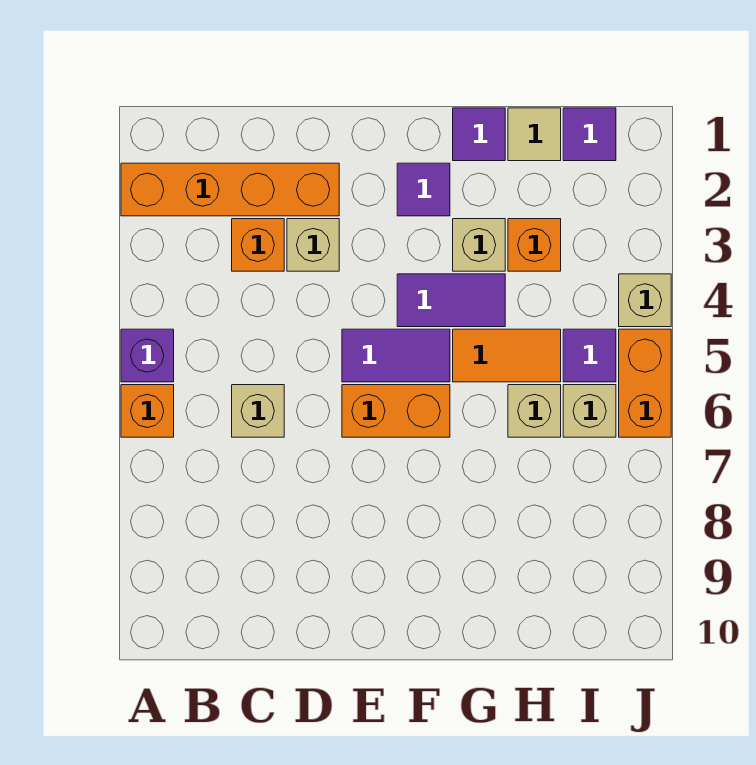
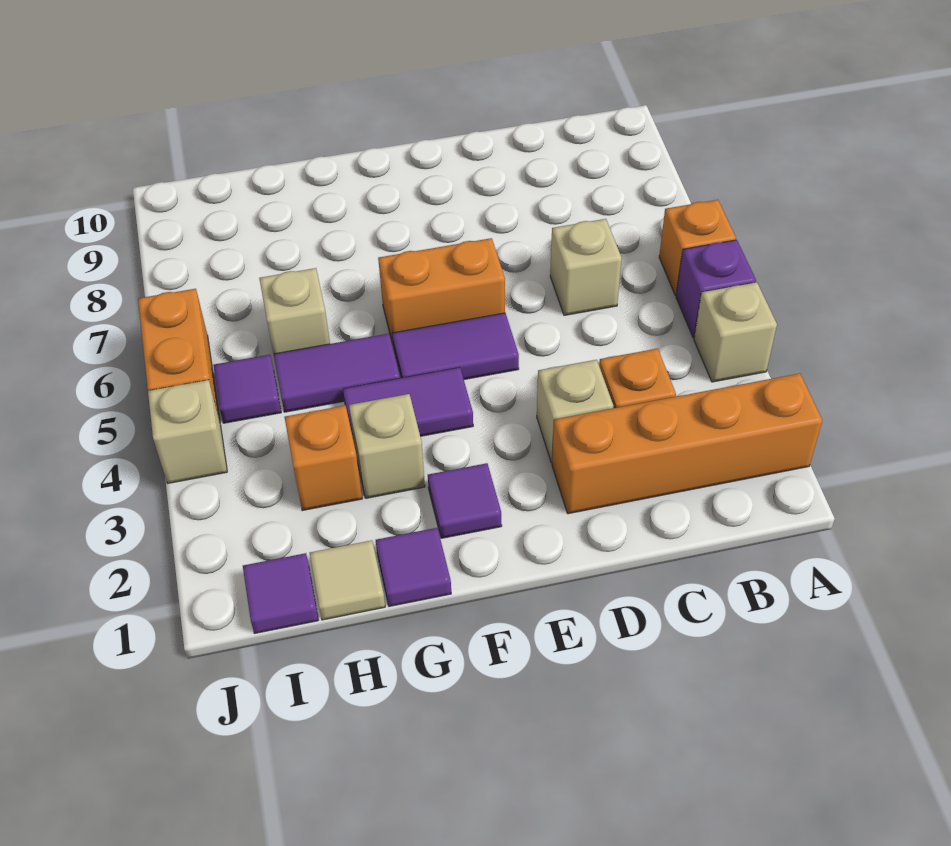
orange tile G5:H5 level 1 -> purple tile G5:H5 level 1
tan brick I6 level 1 -> tan brick A4 level 1

